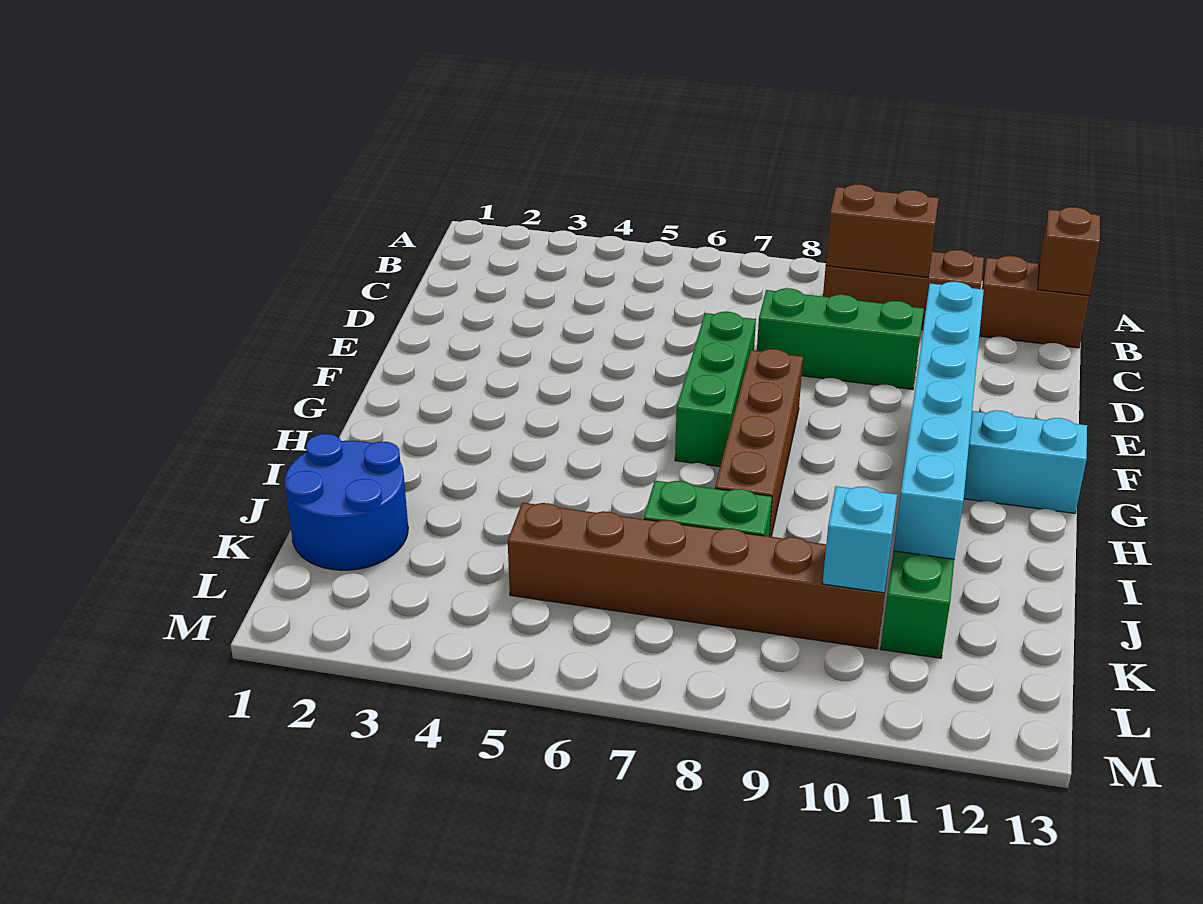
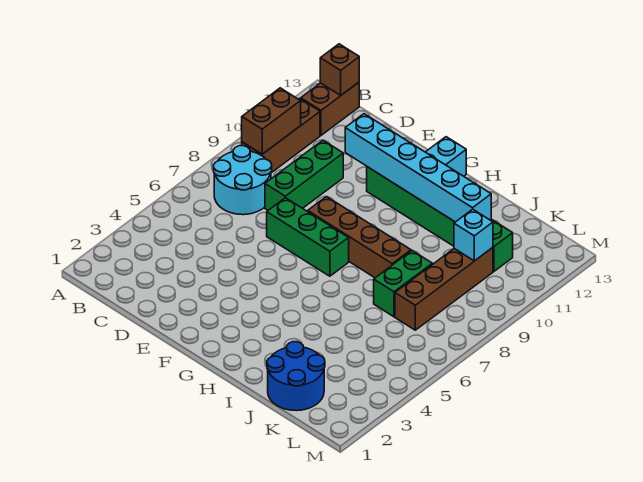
none -> cyan round brick B7:C8 level 1
brown brick K5:K10 level 1 -> brown brick K7:K10 level 1

